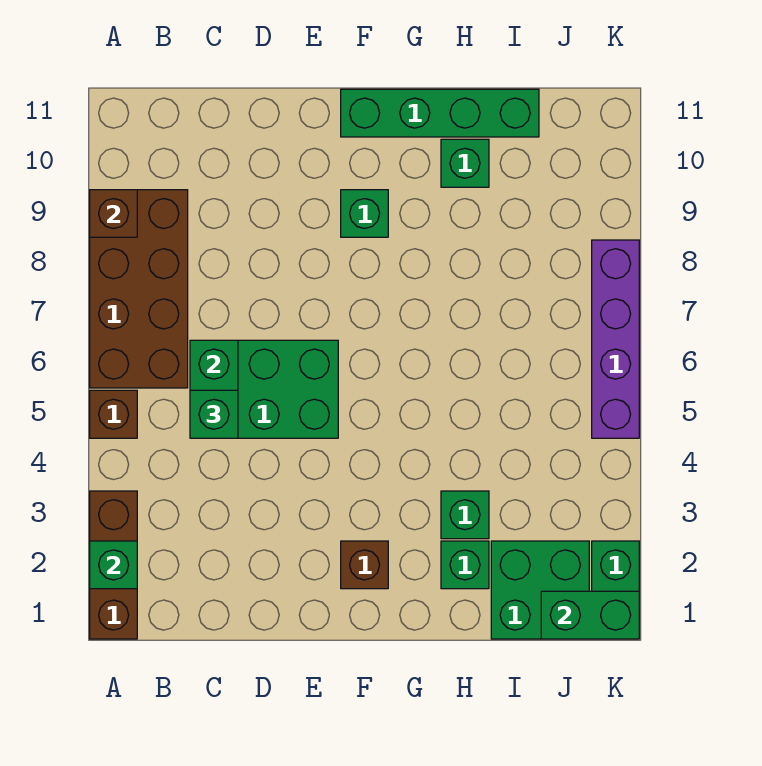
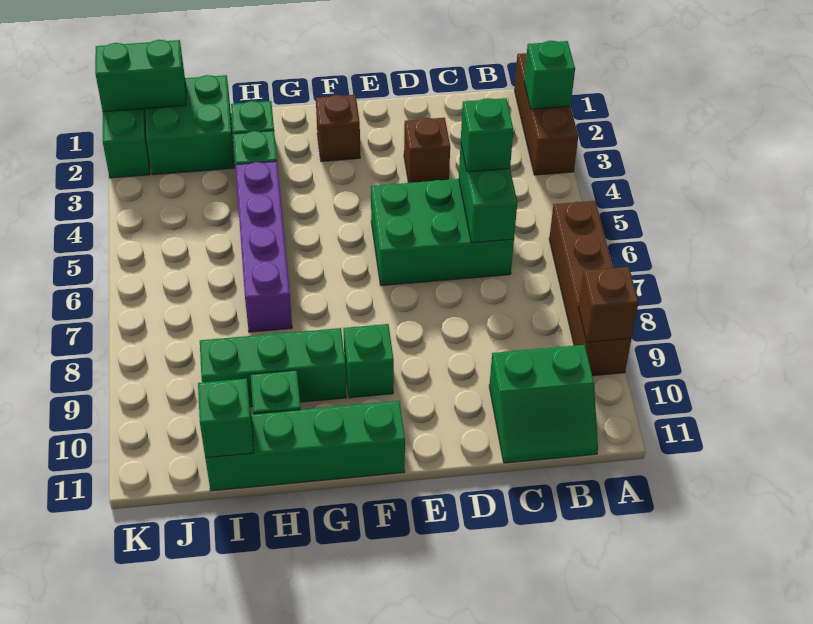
brown brick A5 level 1 -> brown brick D3 level 1
brown brick A6:B9 level 1 -> brown brick A6:A9 level 1
none -> green slope B10:C11 level 1 top 10
none -> green brick G9:I9 level 1
none -> green brick I11 level 2
purple brick K5:K8 level 1 -> purple brick H4:H7 level 1

